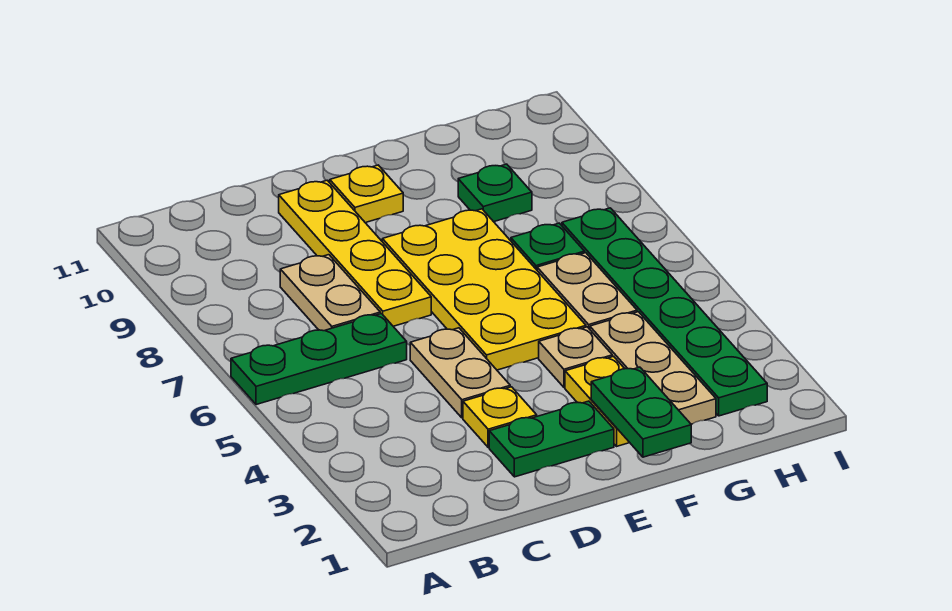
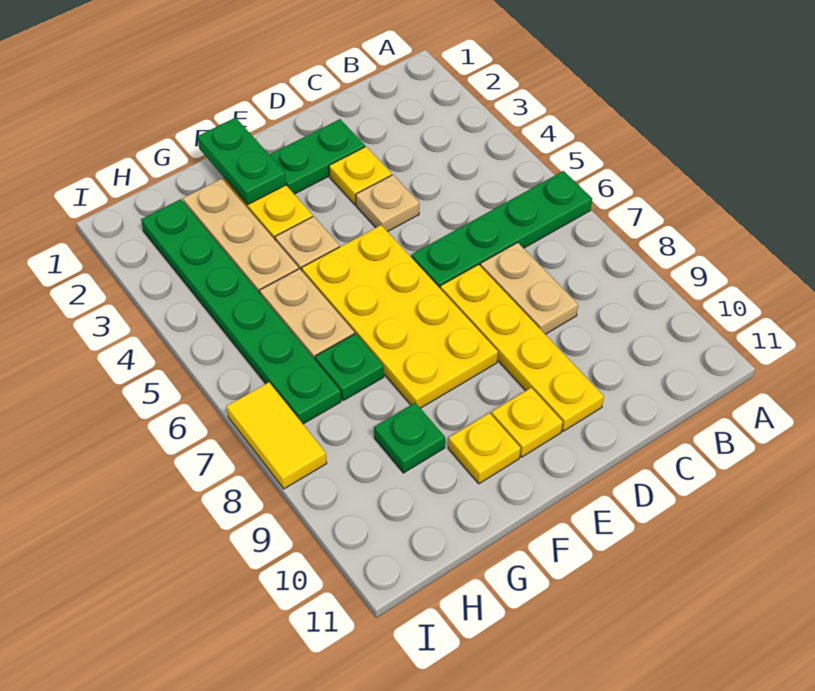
green plate A6:C6 level 1 -> green plate A6:D6 level 1
tan plate D4:D5 level 1 -> tan plate D4 level 1
none -> yellow plate F10 level 1
none -> yellow tile I7:I8 level 1

